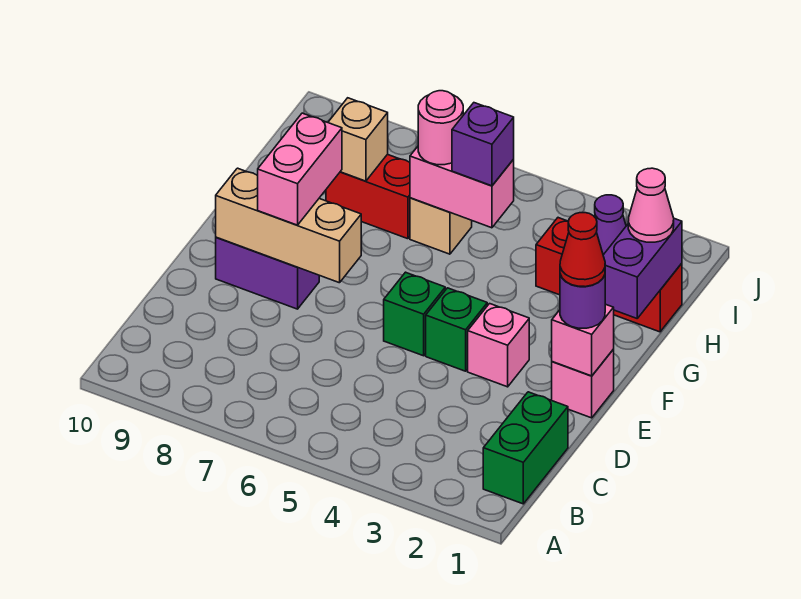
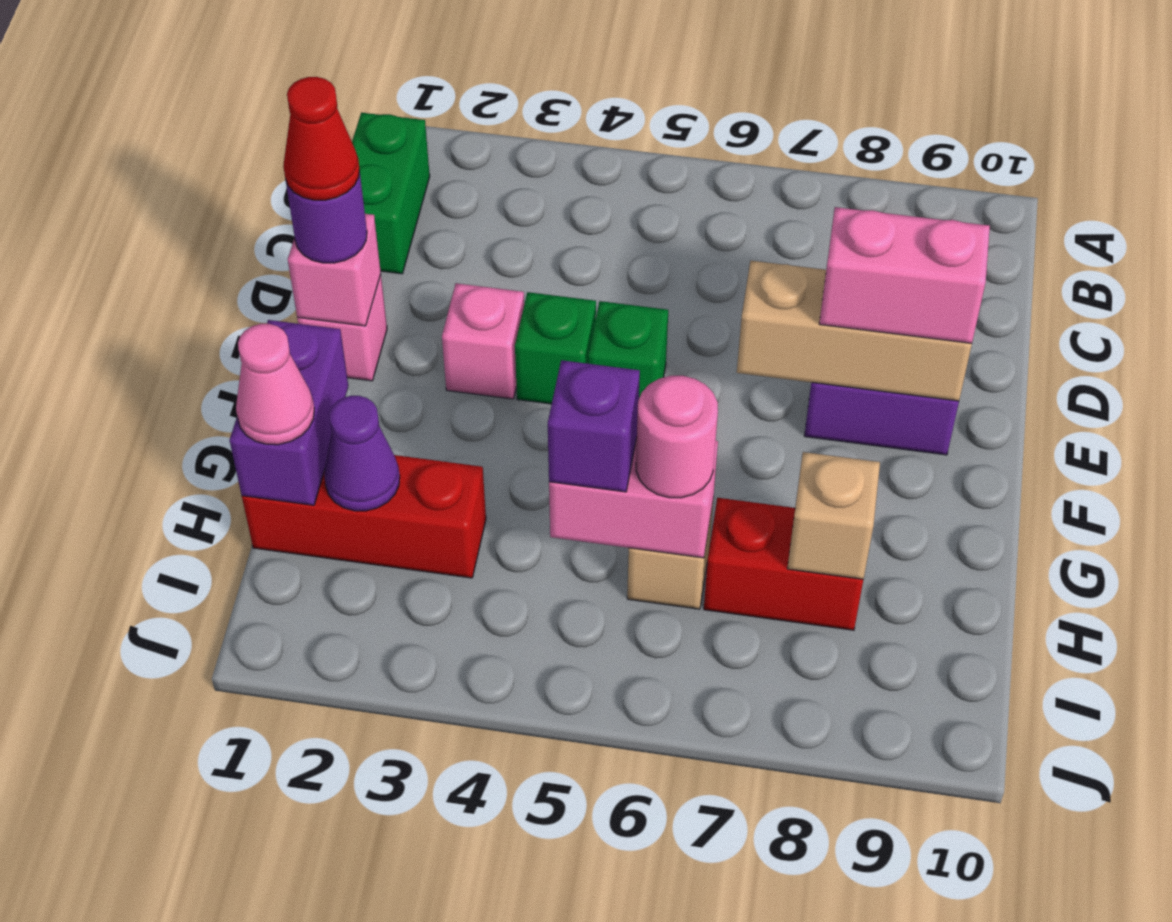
pink brick E8:F8 level 3 -> pink brick E8:E9 level 3

